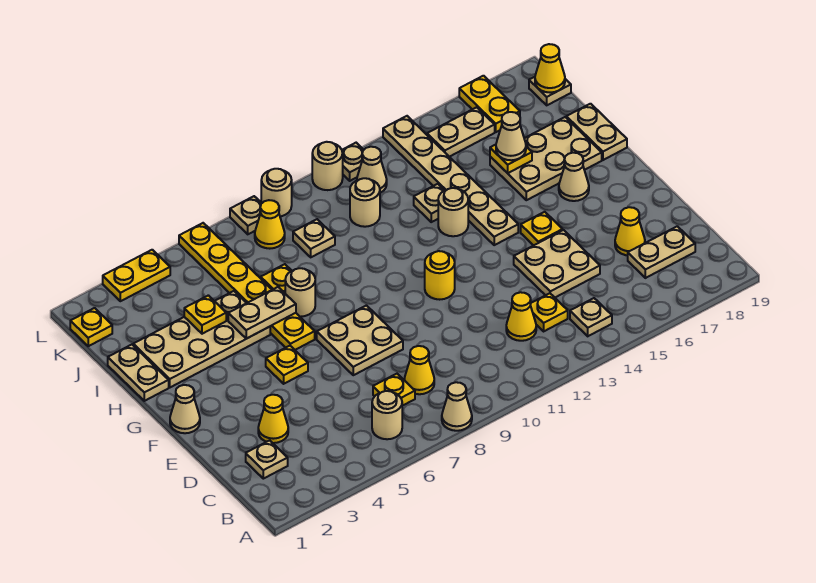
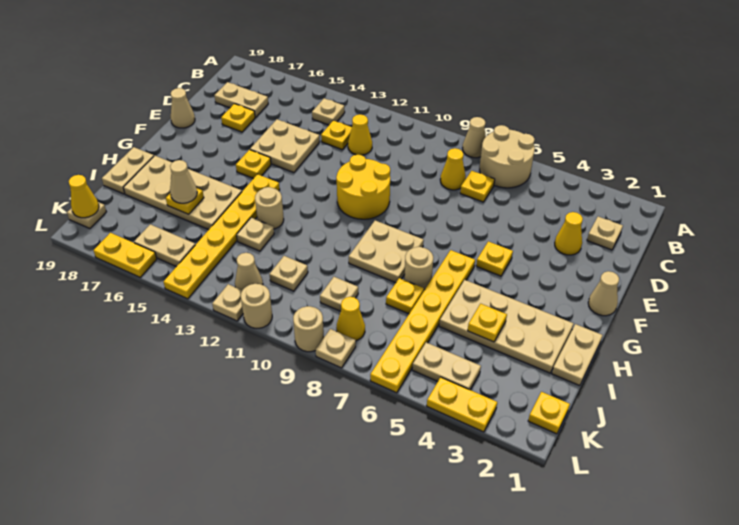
tan round brick B6 level 1 -> tan round brick A6:B7 level 1
yellow cone D17 level 1 -> yellow plate D17 level 1
tan plate E7:F8 level 1 -> tan plate G8:H9 level 1
yellow round brick F11 level 1 -> yellow round brick E10:F11 level 1
tan plate G14:L14 level 1 -> yellow plate G14:L14 level 1
tan cone G17 level 1 -> tan cone E19 level 1
tan plate H5:H6 level 2 -> tan plate K4:K5 level 1
tan plate H16:I18 level 1 -> tan plate H15:I18 level 1
tan round brick J11 level 1 -> tan plate J11 level 1
yellow plate K17:L17 level 1 -> yellow plate L16:L17 level 1

